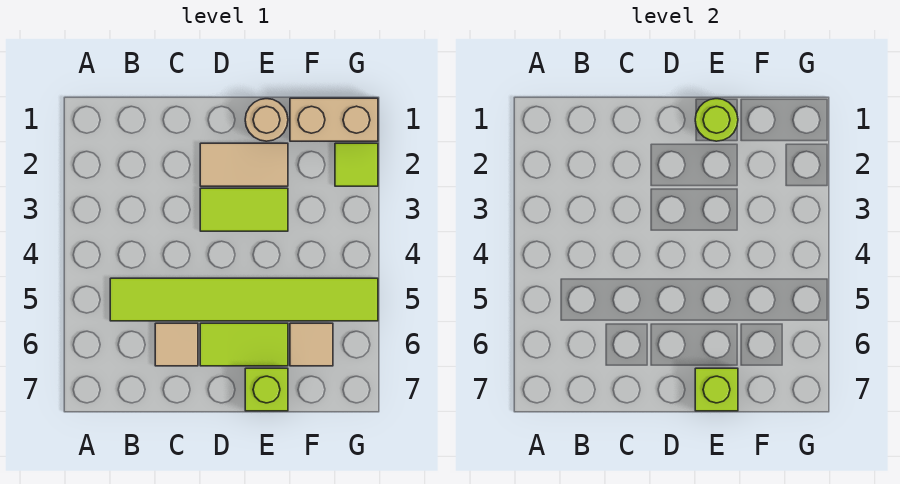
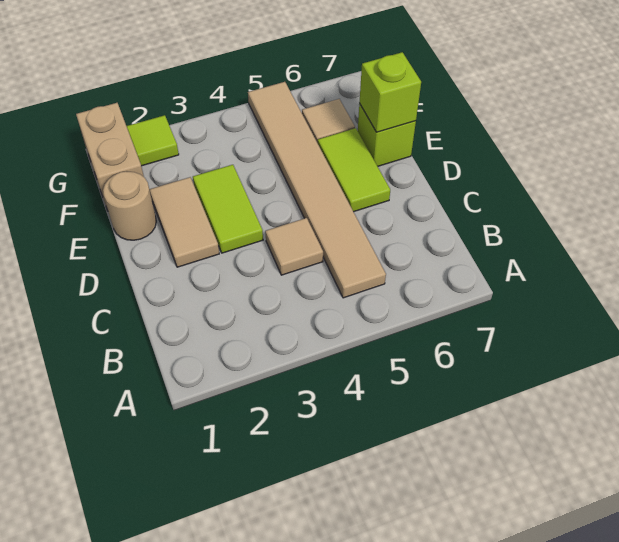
lime tile B5:G5 level 1 -> tan tile B5:G5 level 1
tan tile C6 level 1 -> tan tile C4 level 1
lime round brick E1 level 2 -> none

